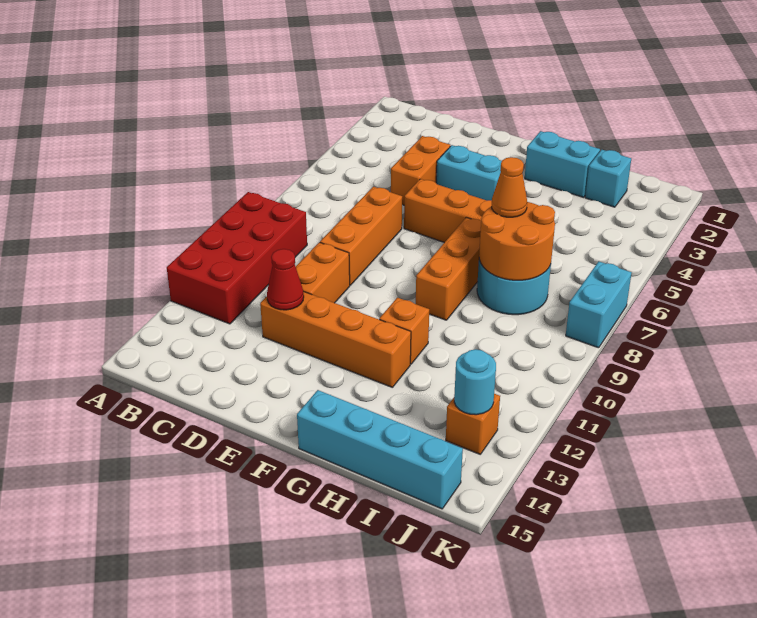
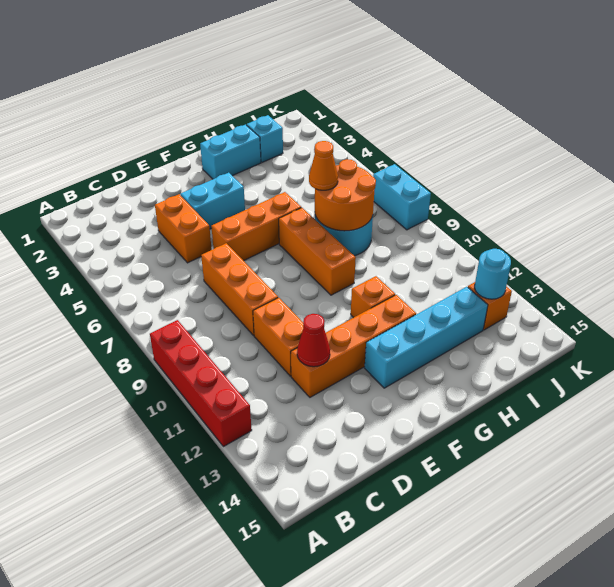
red brick A9:B12 level 1 -> red brick A9:A12 level 1
cyan brick G15:J15 level 1 -> cyan brick F13:I13 level 1

